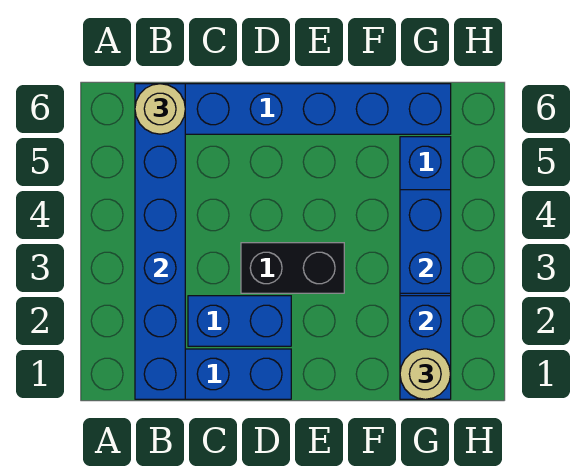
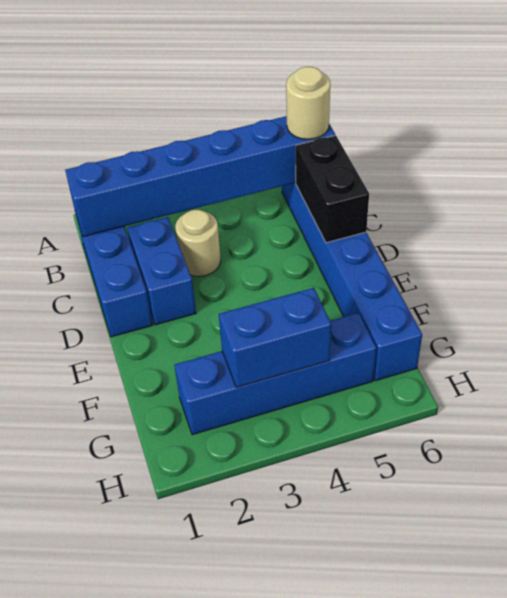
black brick D3:E3 level 1 -> black brick C6:D6 level 2
blue brick G1:G2 level 2 -> none
tan round brick G1 level 3 -> tan round brick C3 level 1

